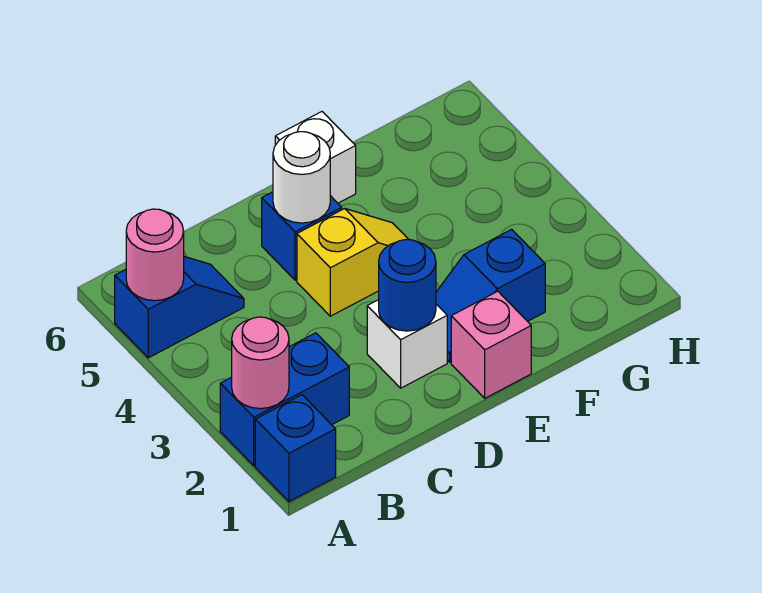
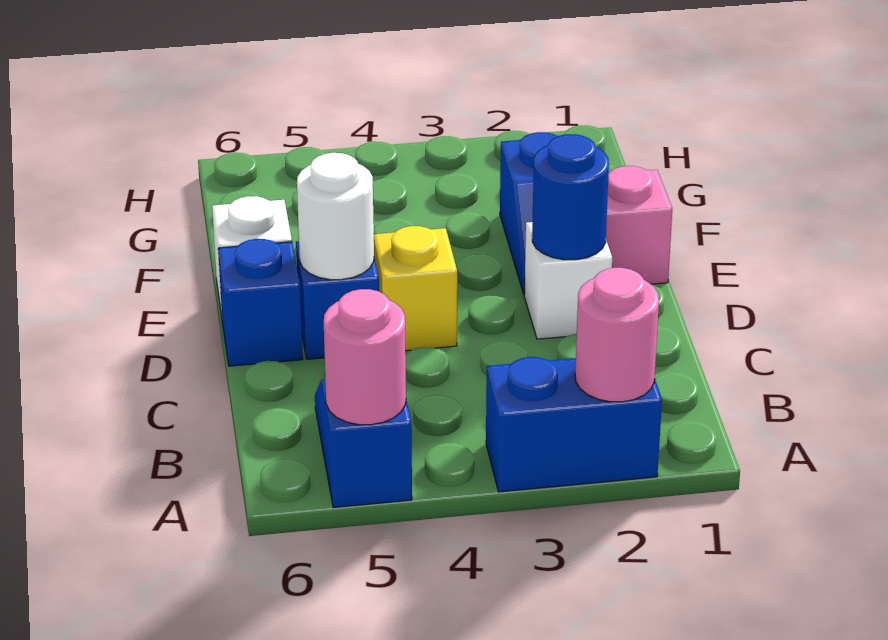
blue brick A1 level 1 -> blue brick D6 level 1
blue brick A2:B2 level 1 -> blue brick A2:A3 level 1

